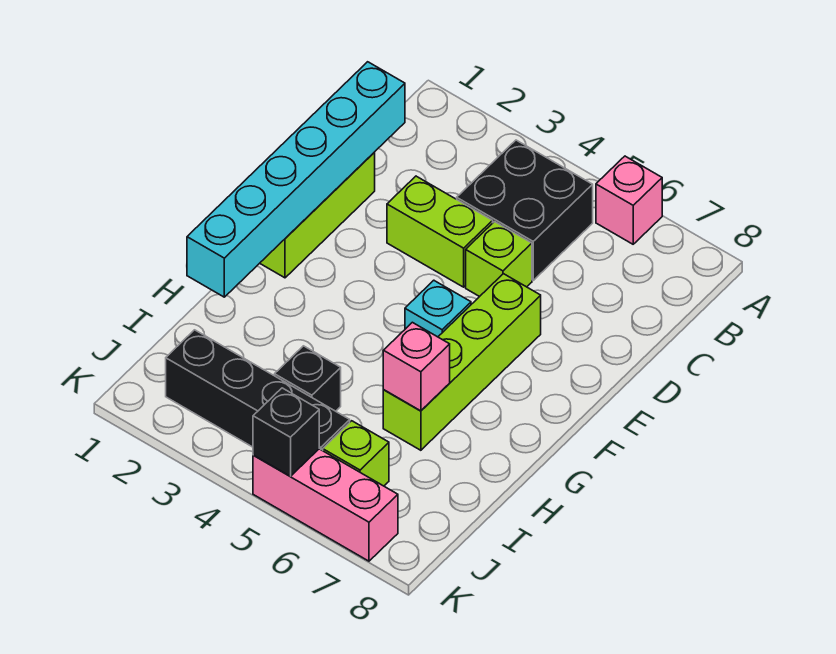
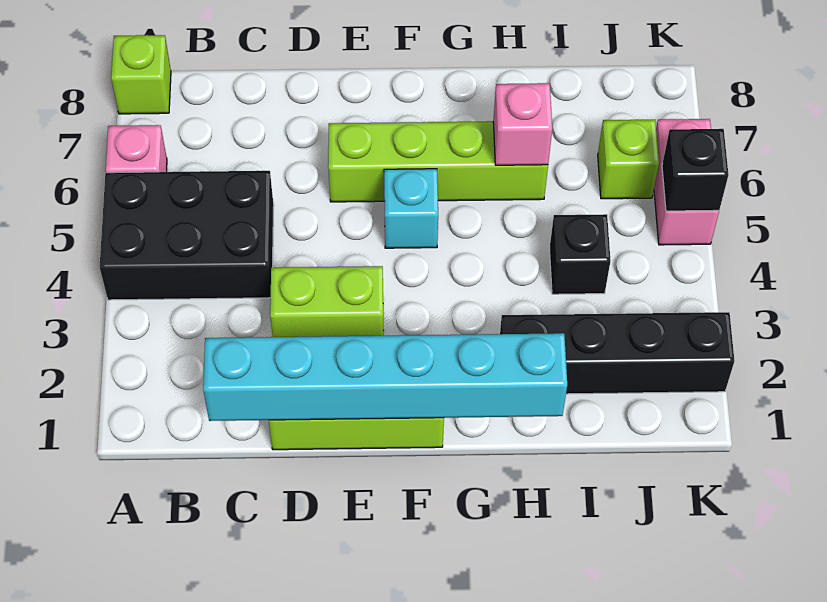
black brick B4:C5 level 1 -> black brick A4:C5 level 1
lime brick D3:D4 level 1 -> lime brick D3:E3 level 1
lime brick D5 level 1 -> lime brick A8 level 1
black brick J2:J5 level 1 -> black brick H2:K2 level 1
pink brick K5:K7 level 1 -> pink brick K5:K6 level 1

